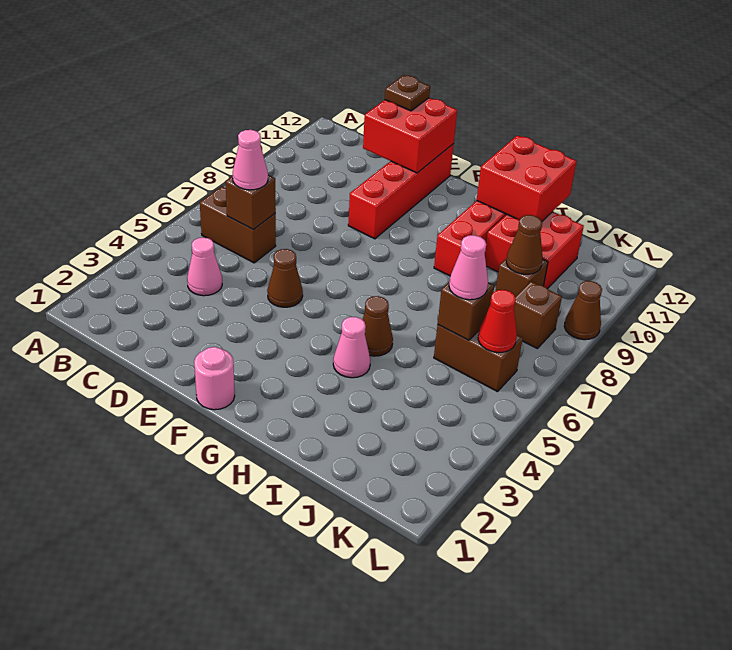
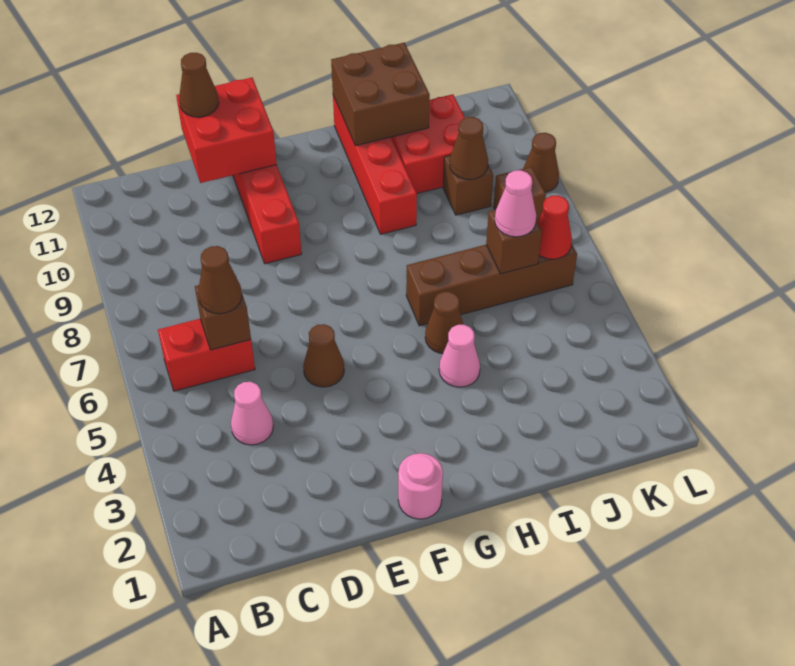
brown brick B6:C6 level 1 -> red brick B6:C6 level 1
pink cone C6 level 3 -> brown cone C6 level 3
brown plate D12 level 3 -> brown cone D12 level 3
red brick H11:I12 level 2 -> brown brick H11:I12 level 2
brown brick J6:K6 level 1 -> brown brick H6:K6 level 1

